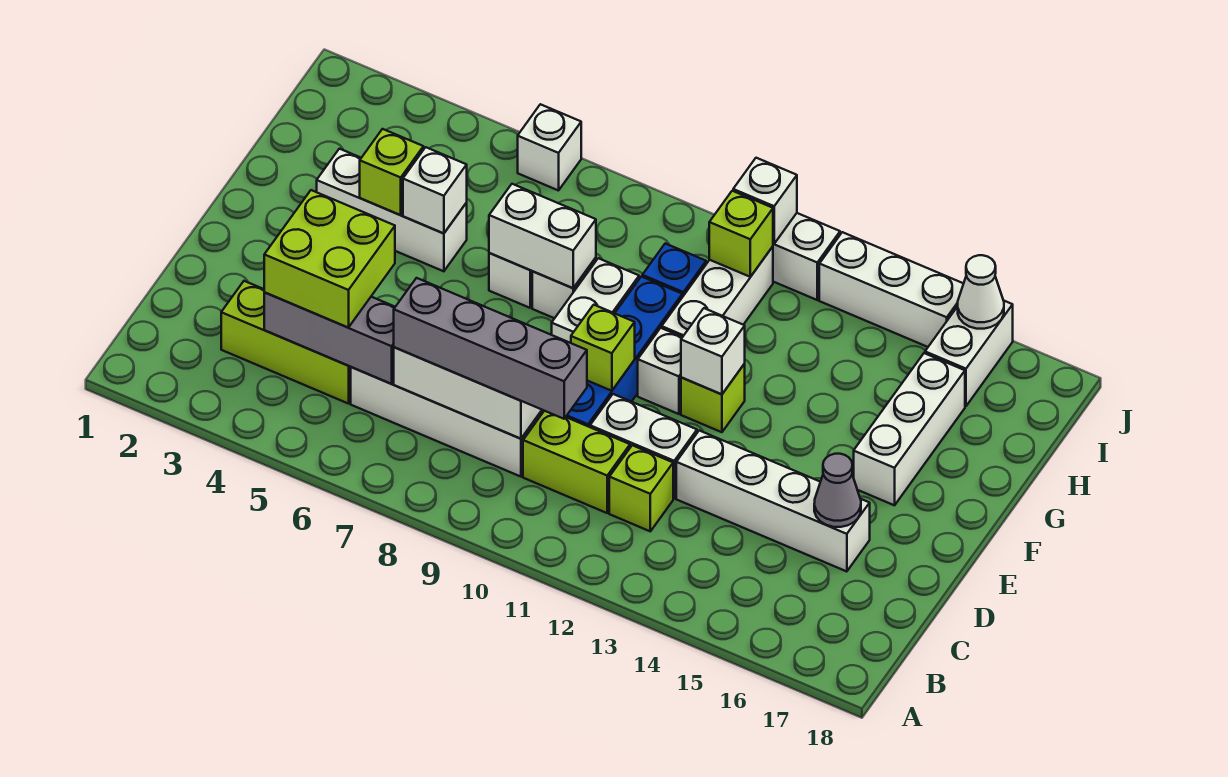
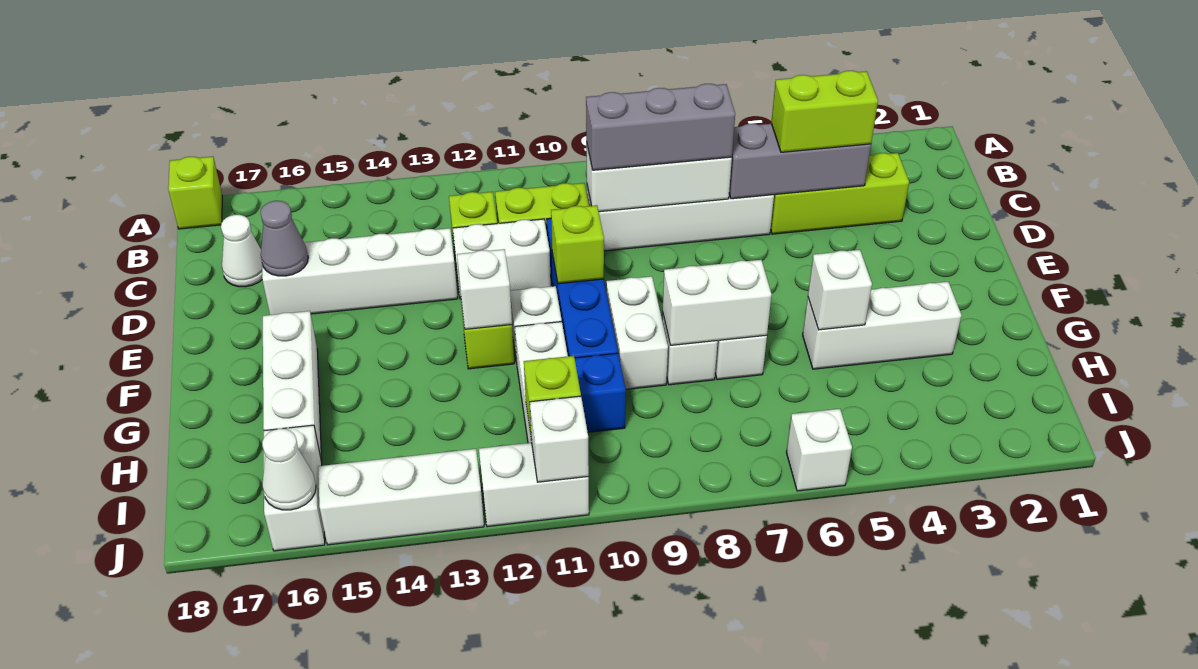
lime brick C4:D5 level 3 -> lime brick C4:C5 level 3
grey brick C7:C10 level 3 -> grey brick C7:C9 level 3
none -> white cone C17 level 1
lime brick G4 level 2 -> lime brick A18 level 1

